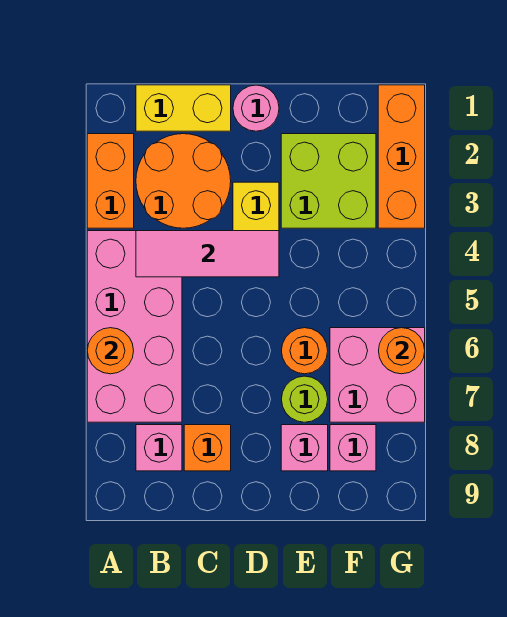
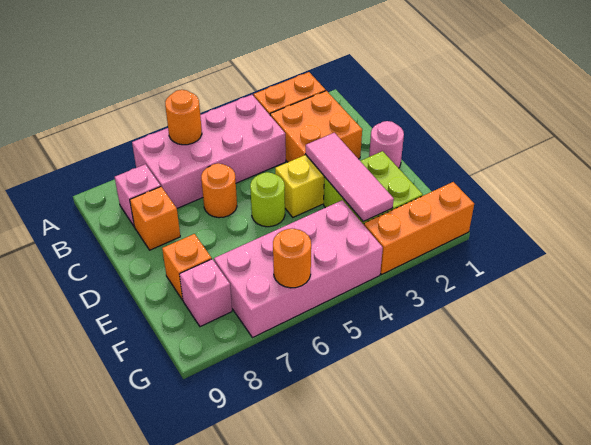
yellow brick B1:C1 level 1 -> none
orange round brick B2:C3 level 1 -> orange brick B2:C3 level 1
pink tile B4:D4 level 2 -> pink tile D3:F3 level 2
orange round brick E6 level 1 -> orange round brick C6 level 1
lime round brick E7 level 1 -> lime round brick D5 level 1
pink brick E8 level 1 -> orange brick E8 level 1
pink brick F6:G7 level 1 -> pink brick F4:G7 level 1

